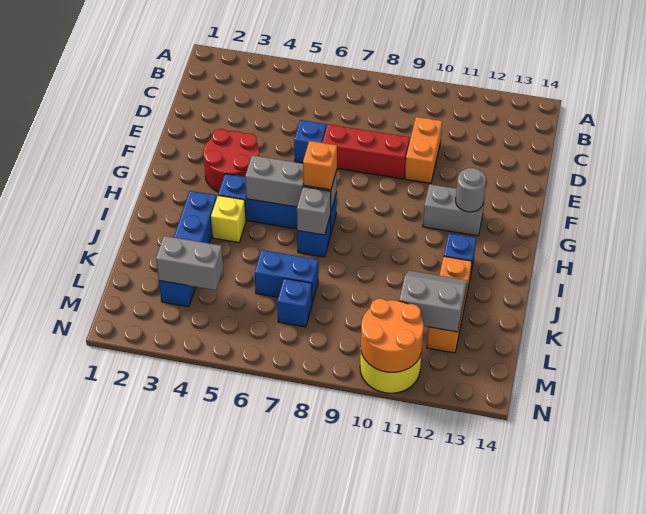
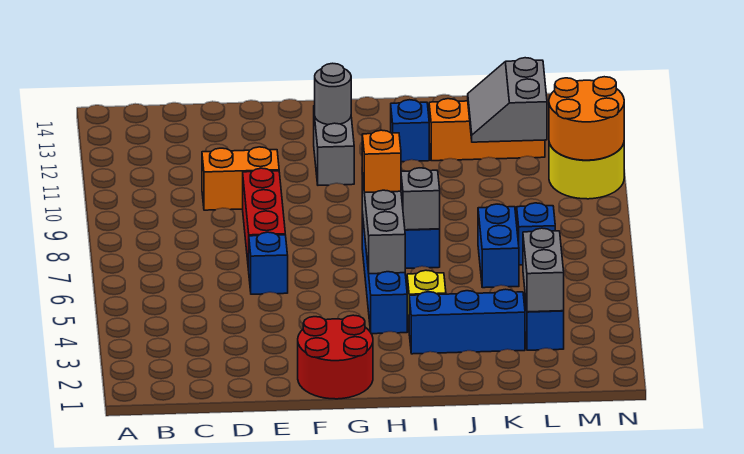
red round brick F3:G4 level 1 -> red round brick F1:G2 level 1

